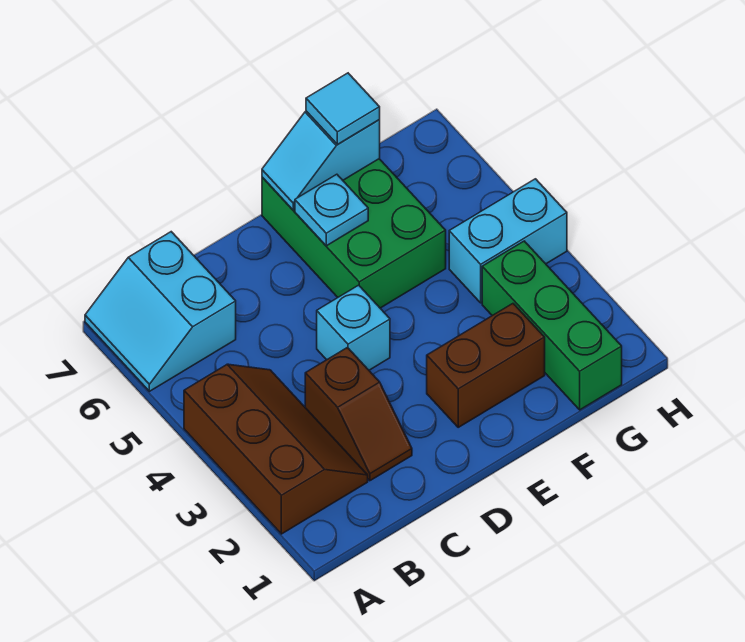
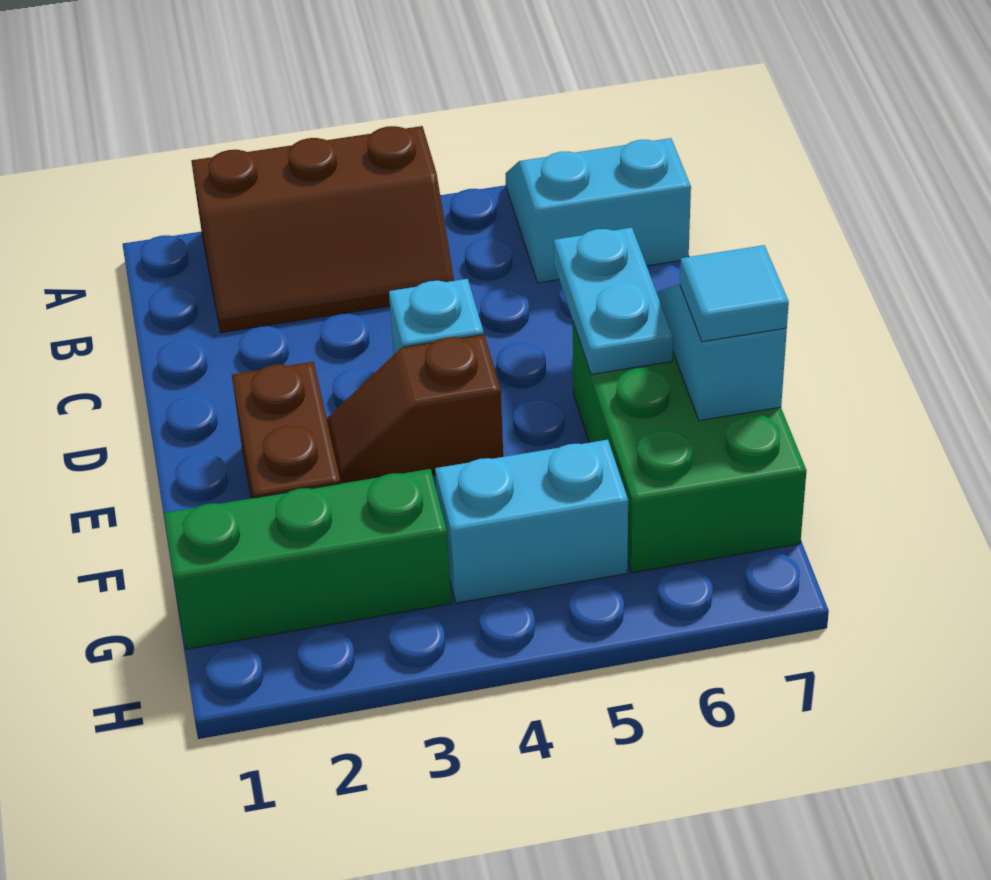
brown slope C2:C3 level 1 top 3 -> brown slope E3:E4 level 1 top 4
green brick E5:F7 level 1 -> green brick E6:G7 level 1
cyan plate E6 level 2 -> cyan plate D6:E6 level 2
cyan brick G4:H4 level 1 -> cyan brick G4:G5 level 1

